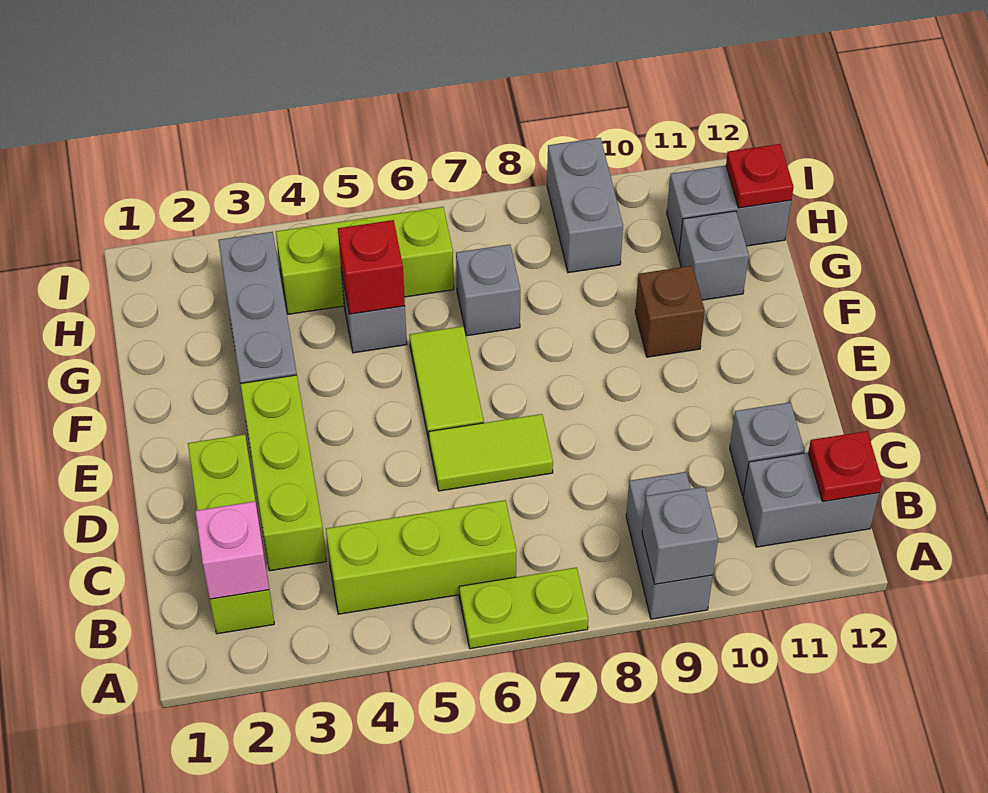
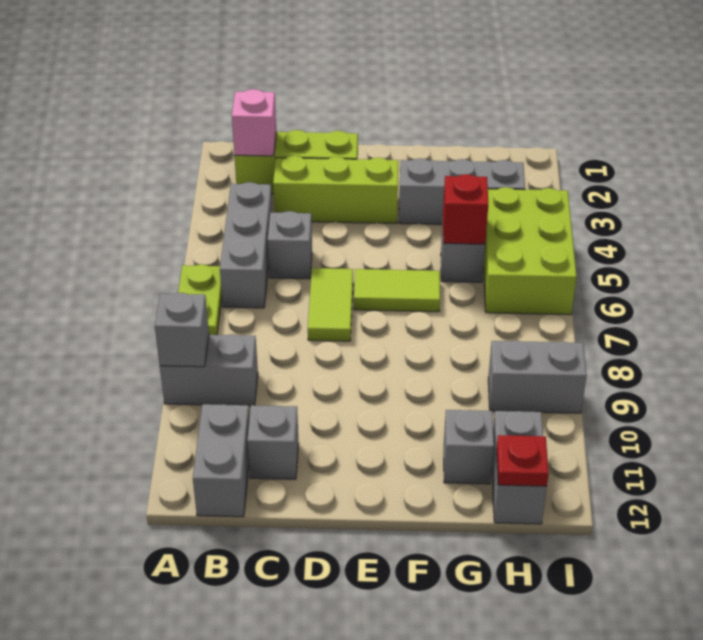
lime brick B4:B6 level 1 -> grey brick B4:B6 level 1
red plate B12 level 2 -> none
brown brick F10 level 1 -> none
grey brick G7 level 1 -> grey brick C5 level 1
lime brick H4:H6 level 1 -> lime brick H4:I6 level 1

